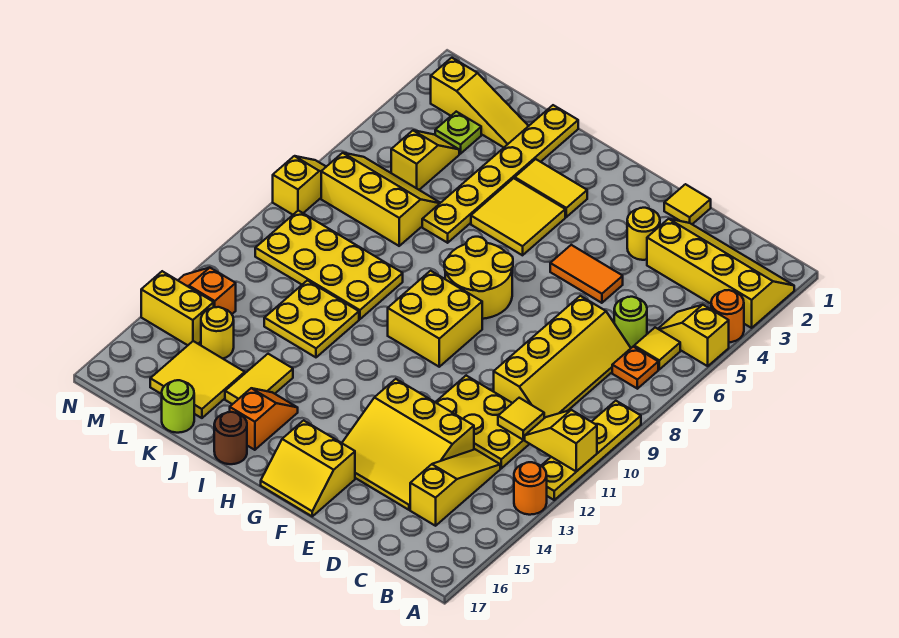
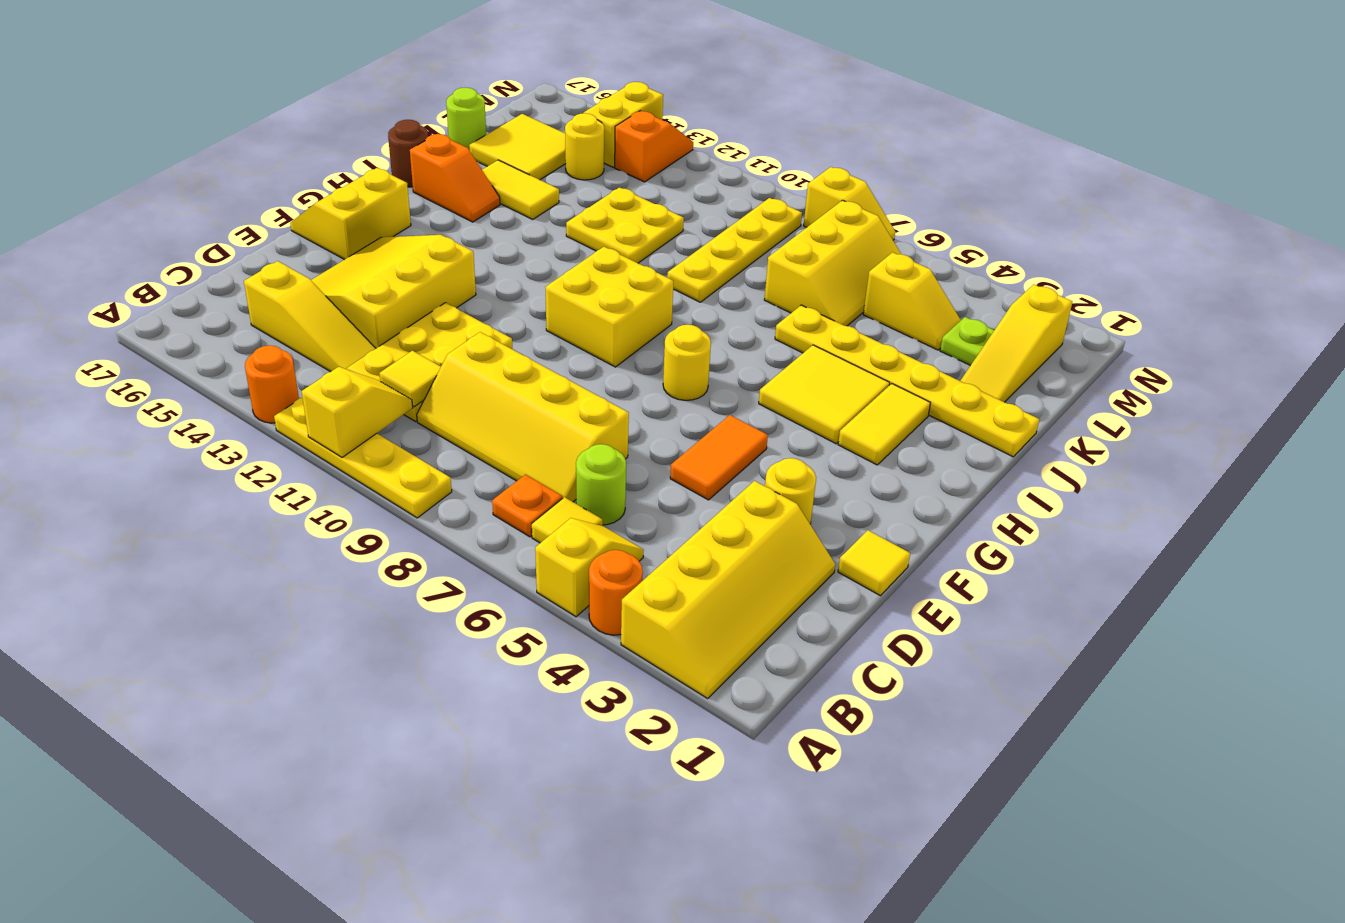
yellow round brick G7:H8 level 1 -> yellow round brick G7 level 1
yellow plate J9:M10 level 1 -> yellow plate J9:M9 level 1

